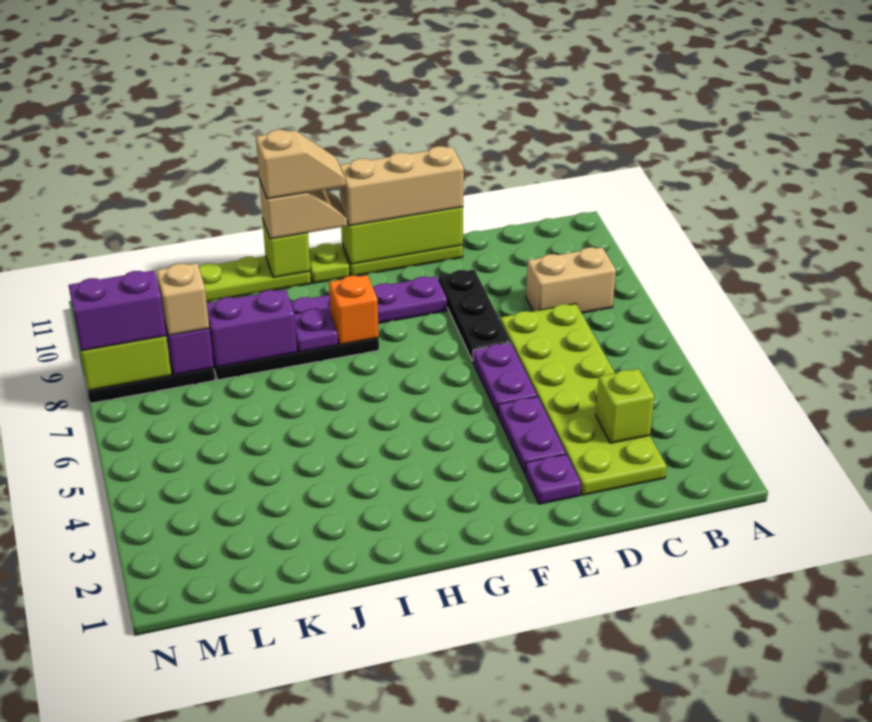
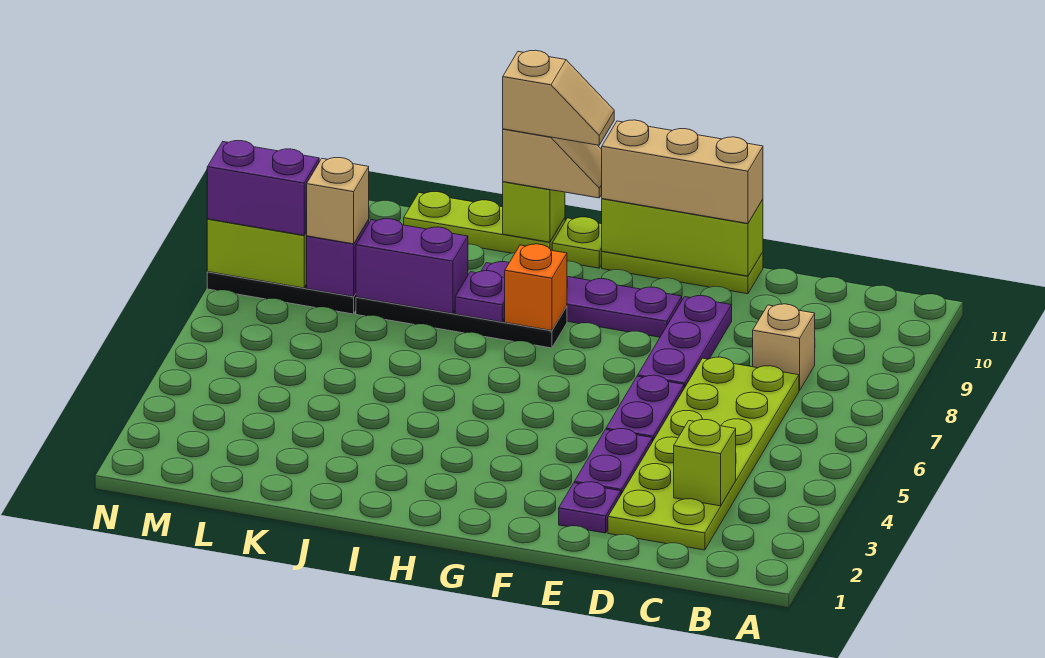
tan brick B8:C8 level 1 -> tan brick C8 level 1
black plate E7:E9 level 1 -> purple plate E7:E9 level 1

